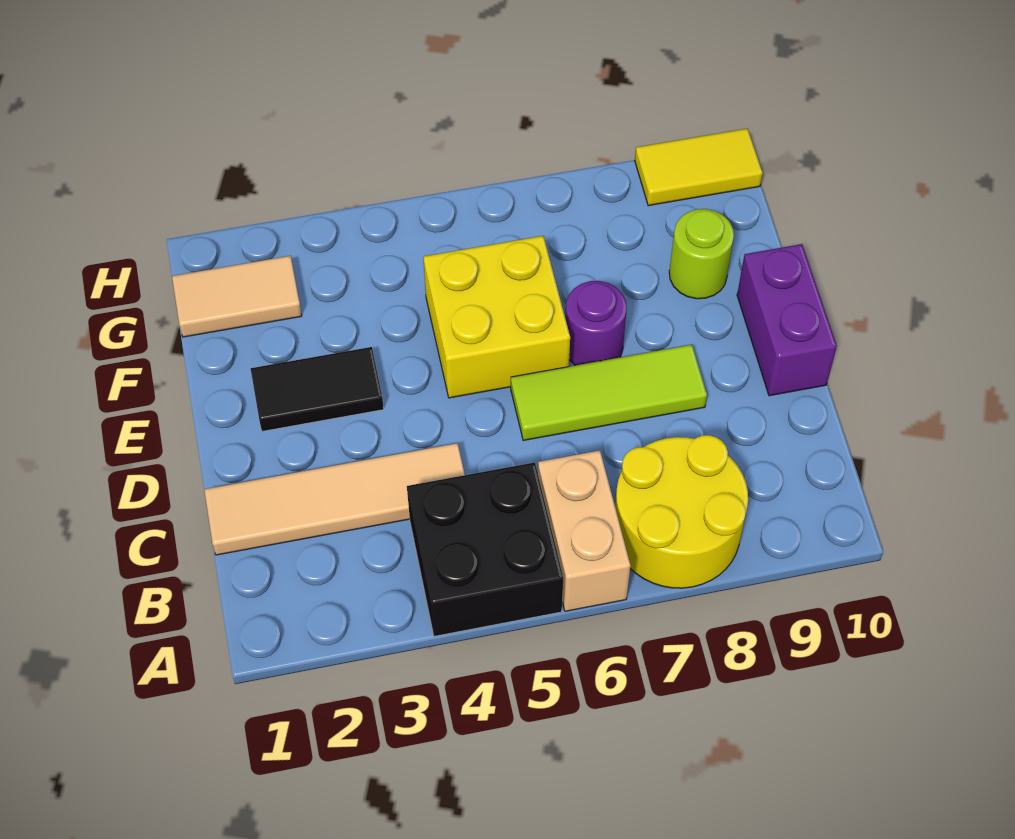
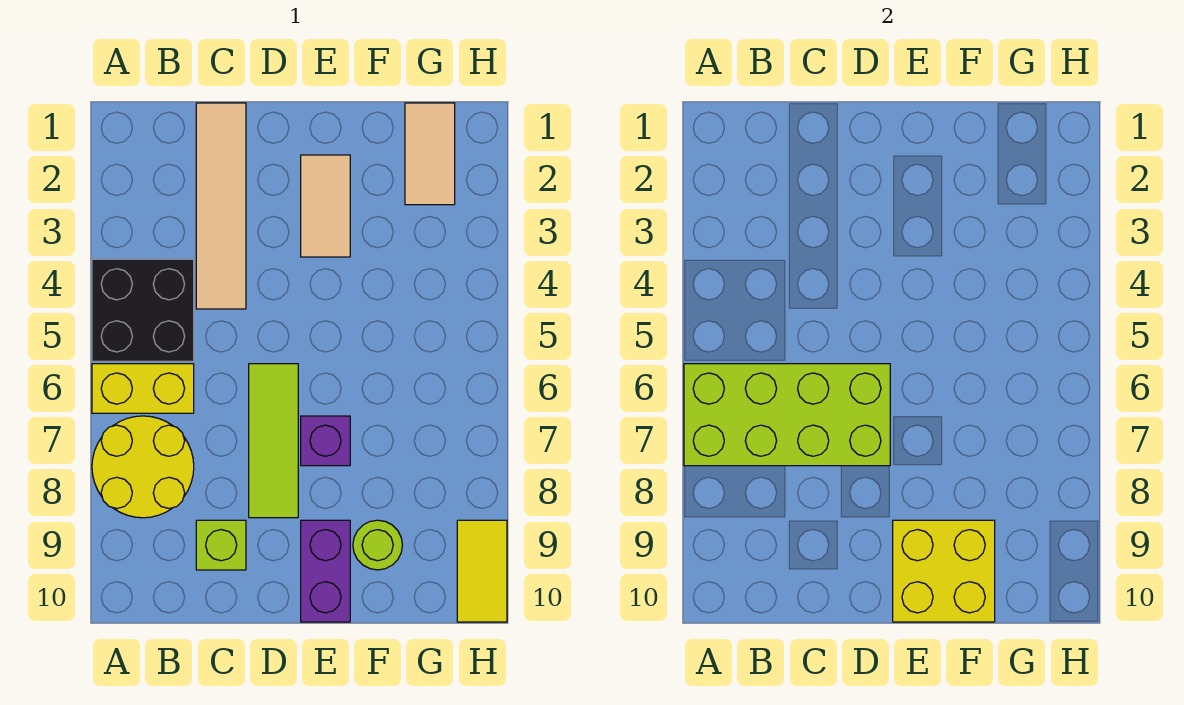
tan brick A6:B6 level 1 -> yellow brick A6:B6 level 1
none -> lime brick A6:D7 level 2
none -> lime brick C9 level 1
purple brick D10:E10 level 1 -> purple brick E9:E10 level 1
black tile E2:E3 level 1 -> tan tile E2:E3 level 1
yellow brick E5:F6 level 1 -> yellow brick E9:F10 level 2
purple round brick E7 level 1 -> purple brick E7 level 1

